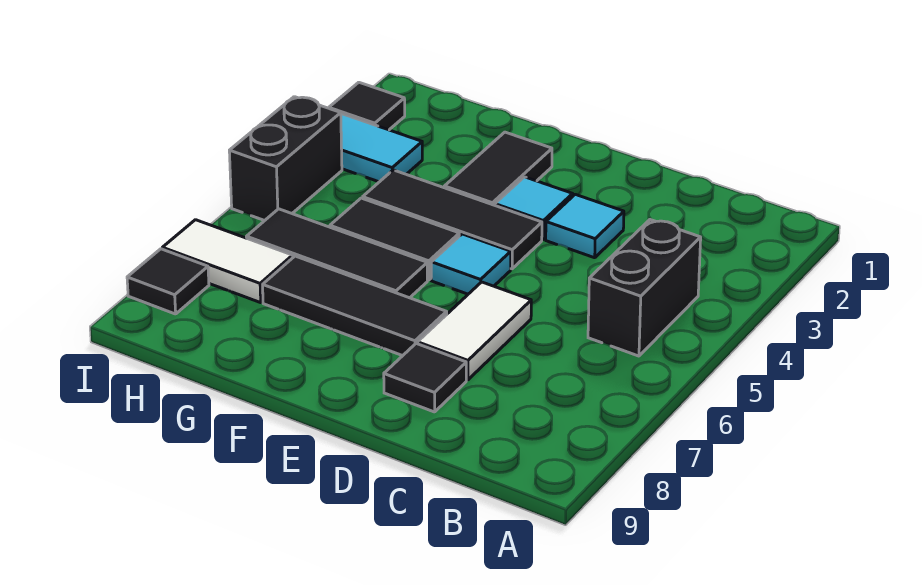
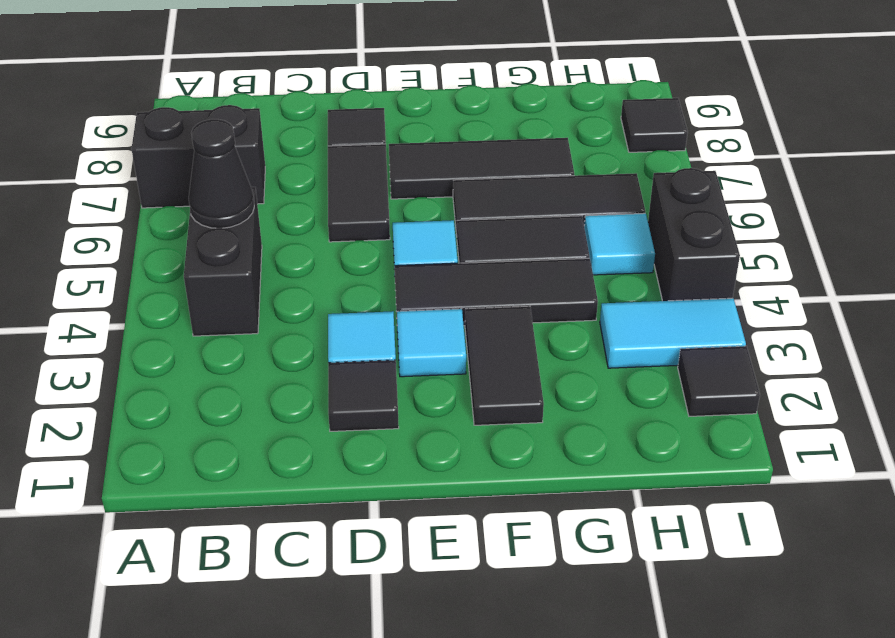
none -> black brick A7:B7 level 1
none -> black cone B5 level 2
none -> black tile D2 level 1
white tile D6:D7 level 1 -> black tile D6:D7 level 1
none -> cyan tile H5 level 1
white tile H7:I7 level 1 -> none

